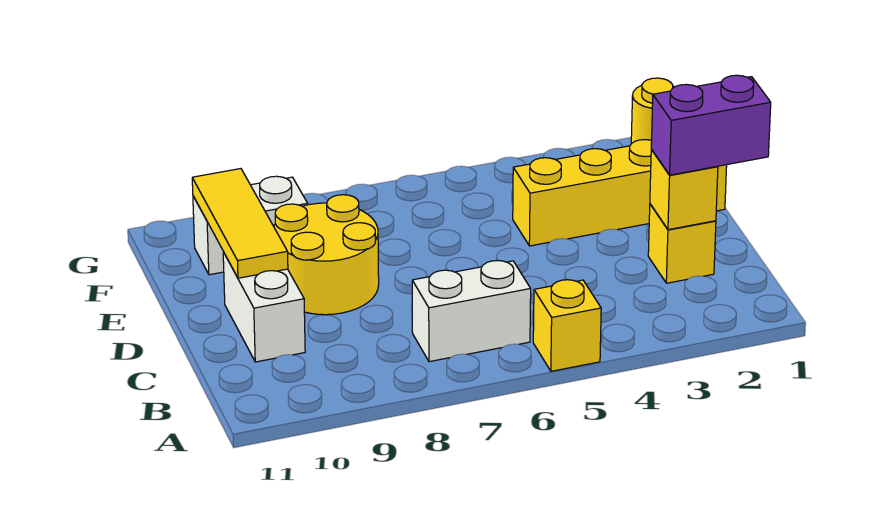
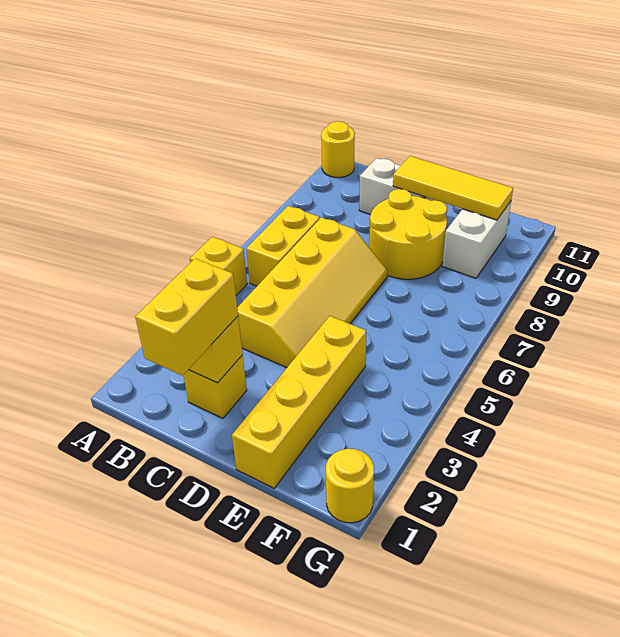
none -> yellow round brick A11 level 1
white brick B6:B7 level 1 -> yellow brick B6:B7 level 1
purple brick C1:C2 level 3 -> yellow brick C1:C2 level 3
none -> yellow slope C4:D7 level 1 top C

